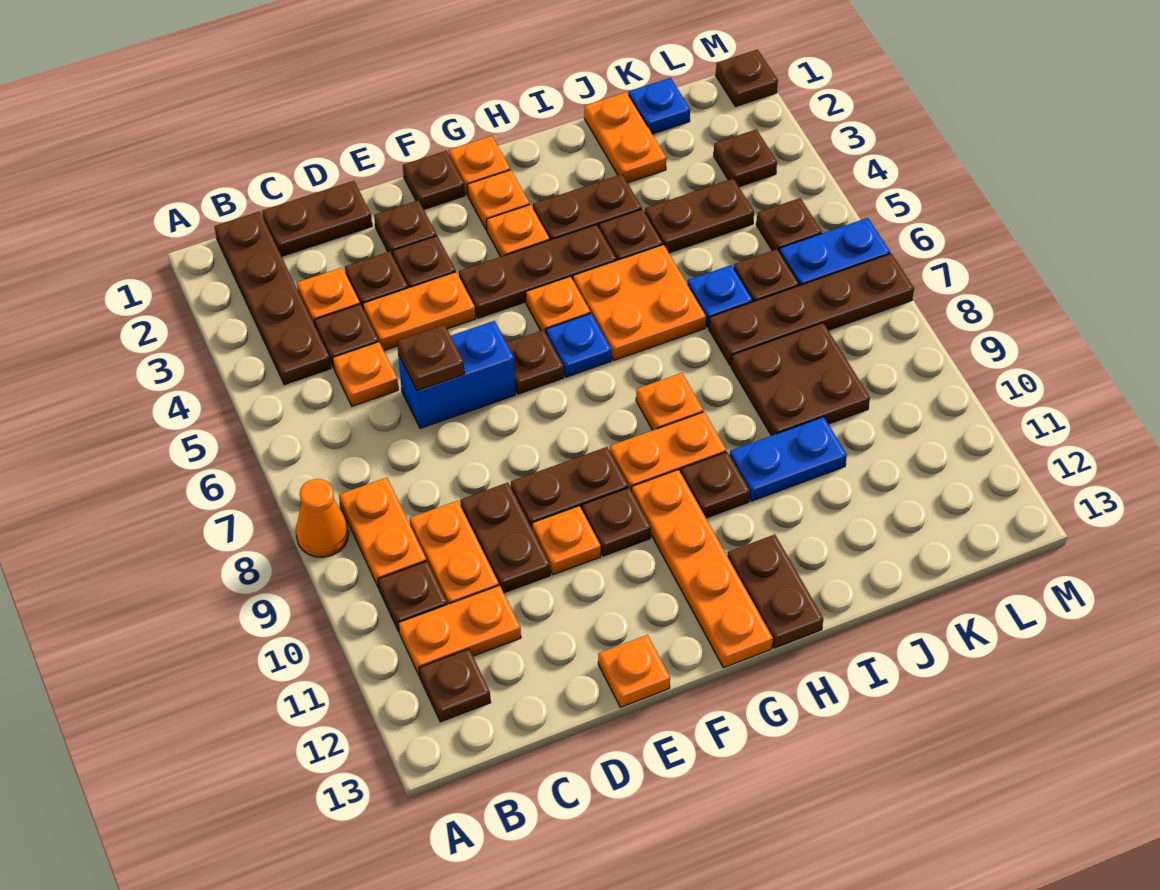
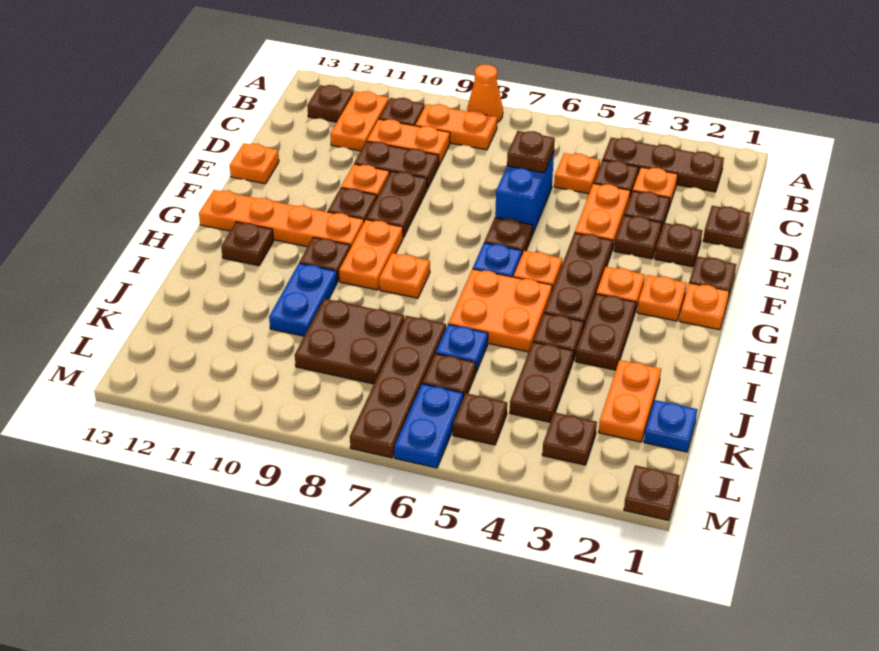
brown plate B1:B4 level 1 -> brown plate B2:B4 level 1
brown plate C1:D1 level 1 -> brown plate D1 level 1
brown plate H12:H13 level 1 -> brown plate H12 level 1
orange plate J1:J2 level 1 -> orange plate J2:K2 level 1

